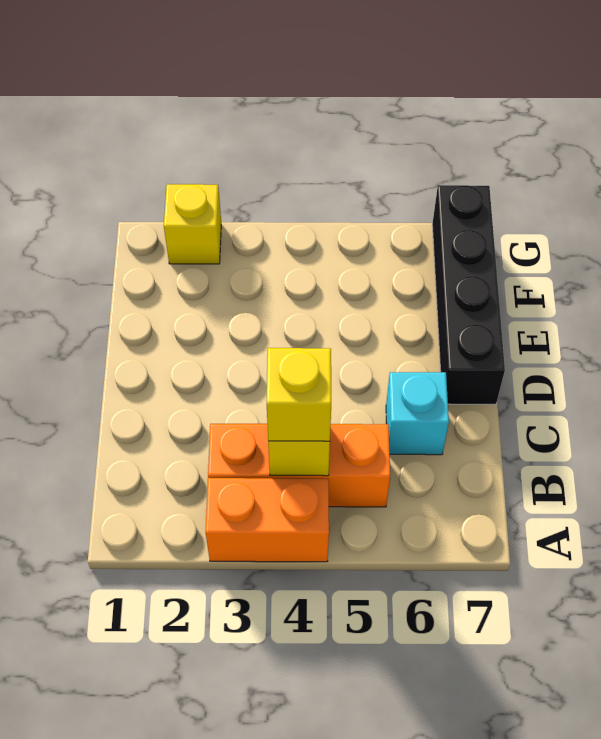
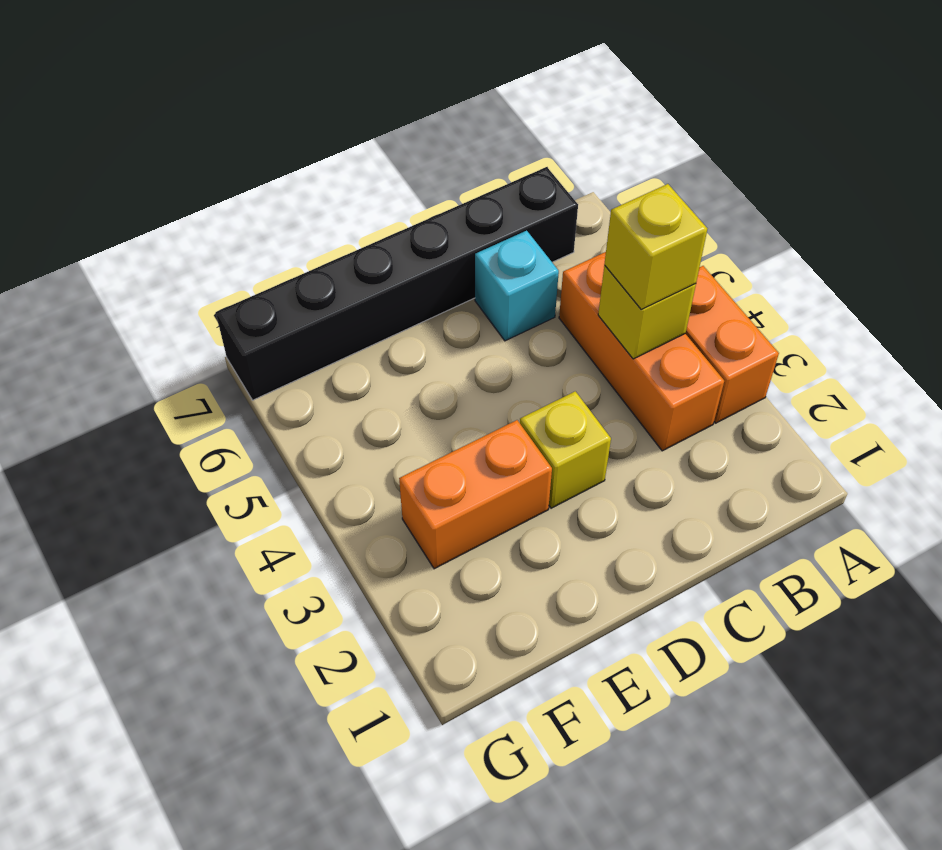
black brick D7:G7 level 1 -> black brick B7:G7 level 1
none -> orange brick E3:F3 level 1
yellow brick G2 level 1 -> yellow brick D3 level 1

